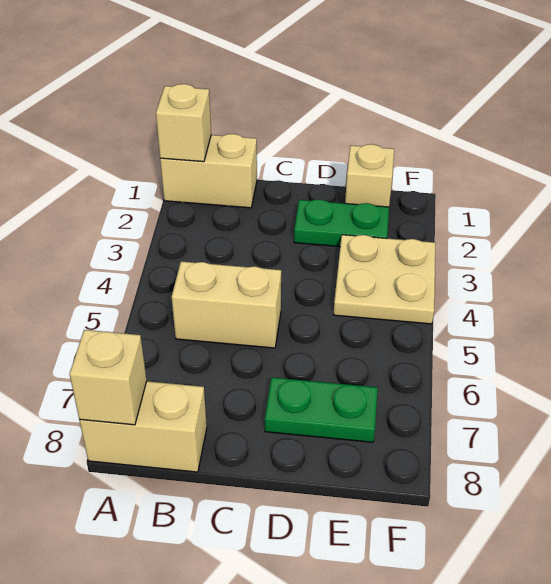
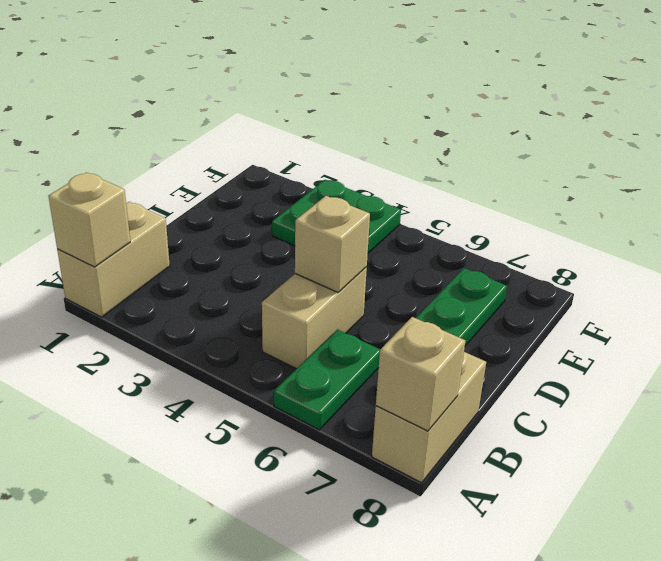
green plate D2:E2 level 1 -> green plate A6:B6 level 1
tan brick E1 level 1 -> tan brick C5 level 2
tan plate E3:F4 level 1 -> green plate E3:F4 level 1

